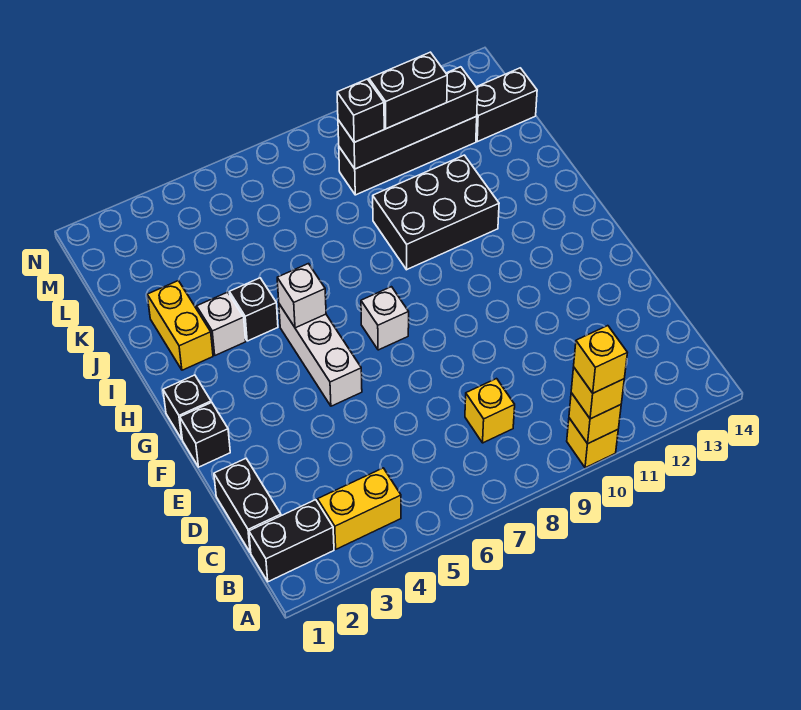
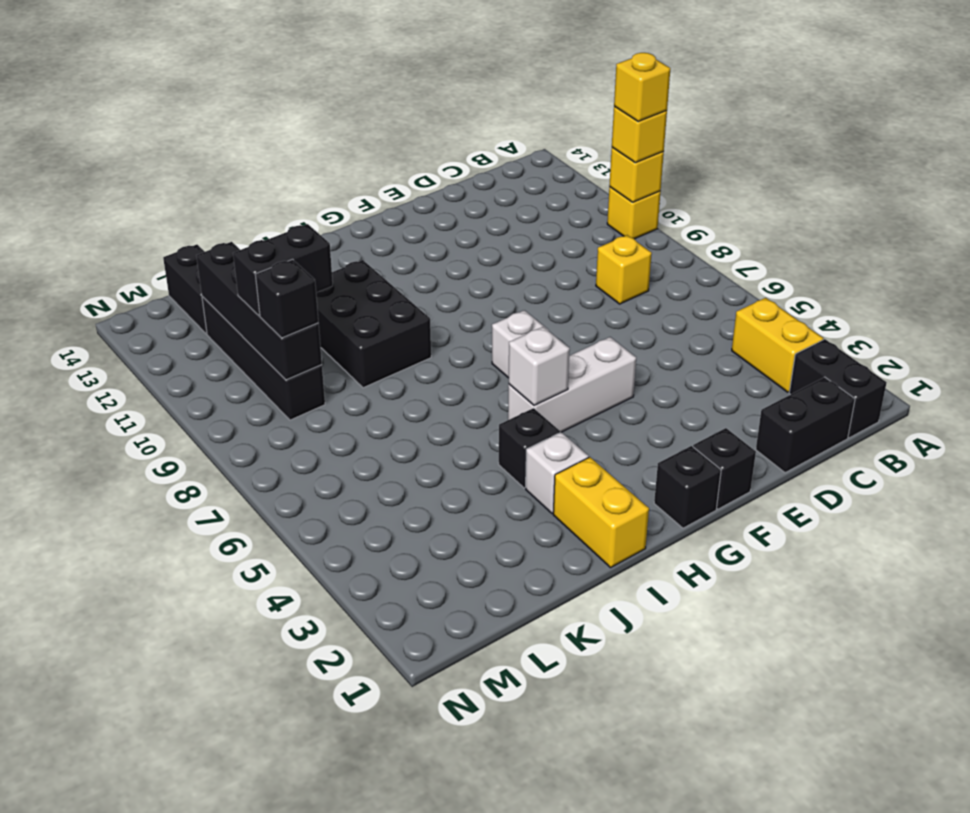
yellow brick I2:J2 level 1 -> yellow brick I1:I2 level 1
black brick L10:L11 level 3 -> black brick K10:L10 level 3

